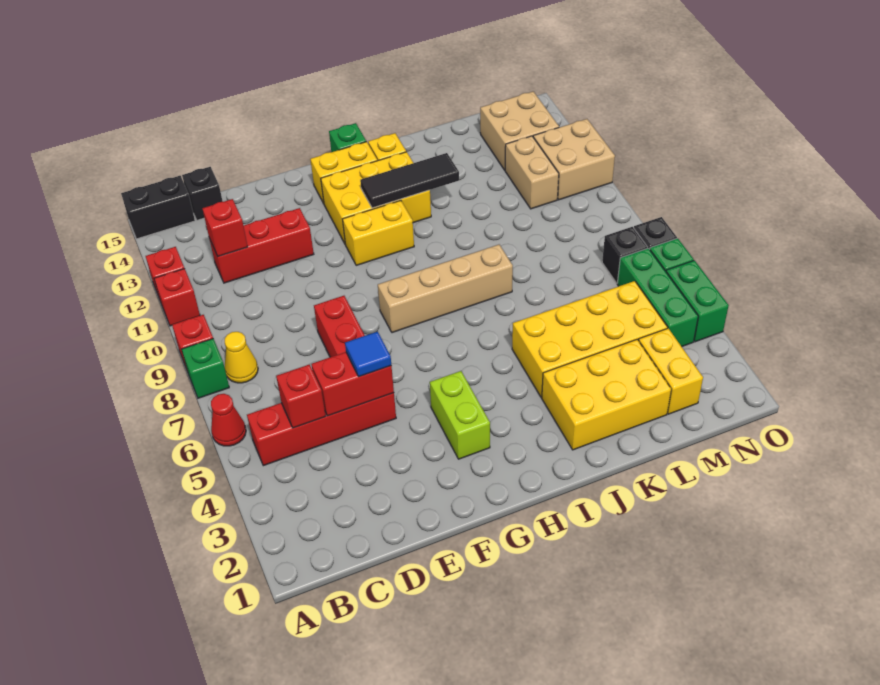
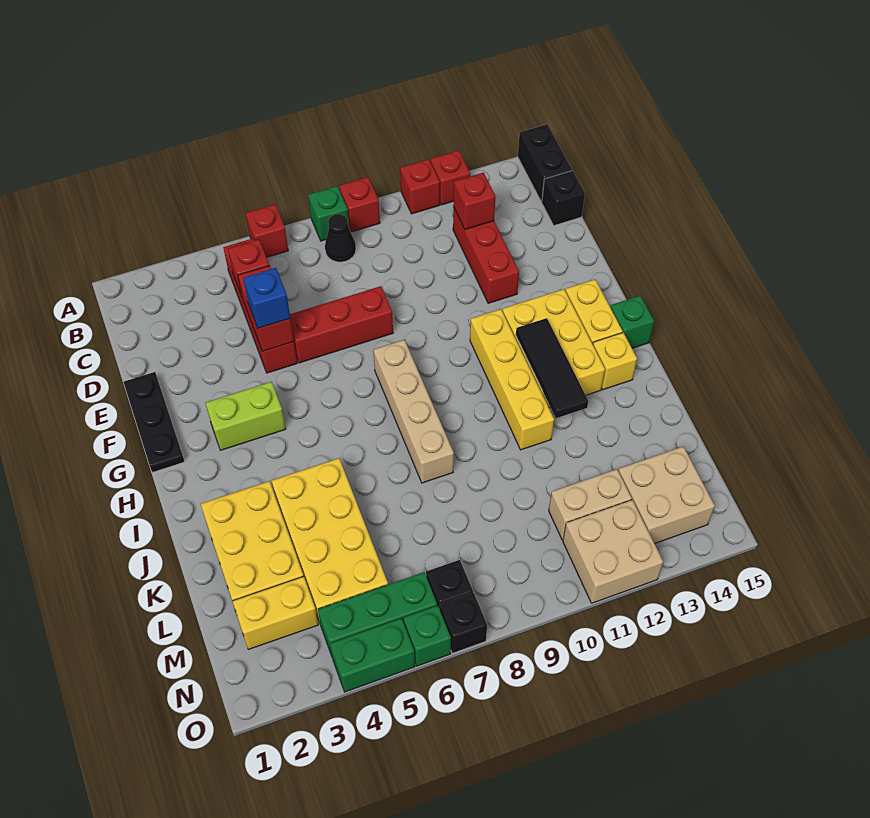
red cone A6 level 1 -> red brick A6 level 1
yellow cone B8 level 1 -> black cone B8 level 1
none -> black plate E1:G1 level 1
blue tile E5 level 3 -> blue brick E5 level 3
yellow brick G11:H11 level 1 -> yellow brick G11:J11 level 1

